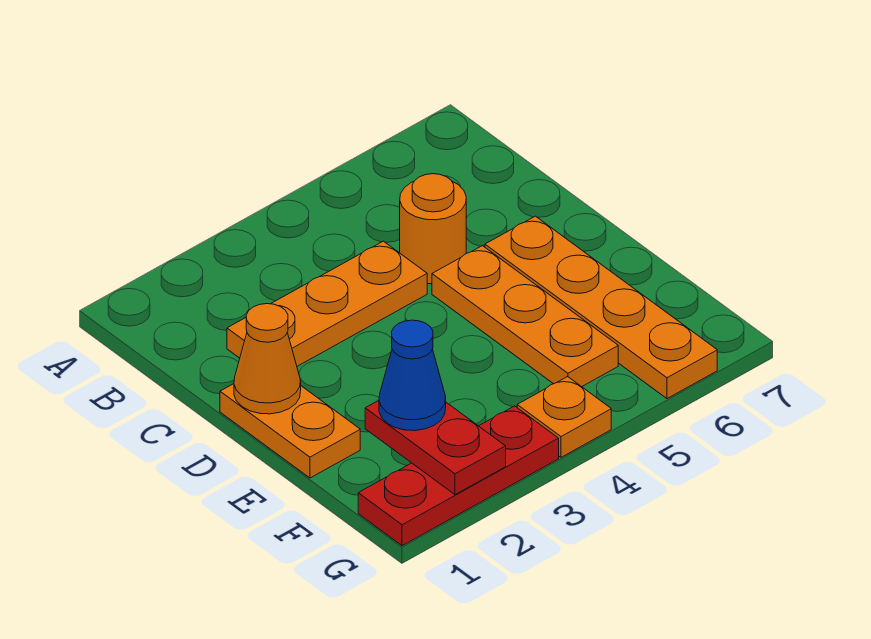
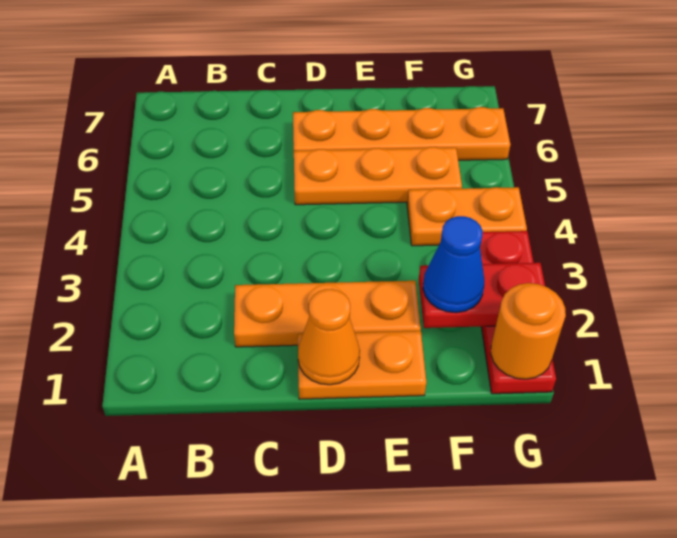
orange plate C2:C4 level 1 -> orange plate C2:E2 level 1
orange round brick C5 level 1 -> orange round brick G1 level 2
orange plate G4 level 1 -> orange plate F4:G4 level 1

